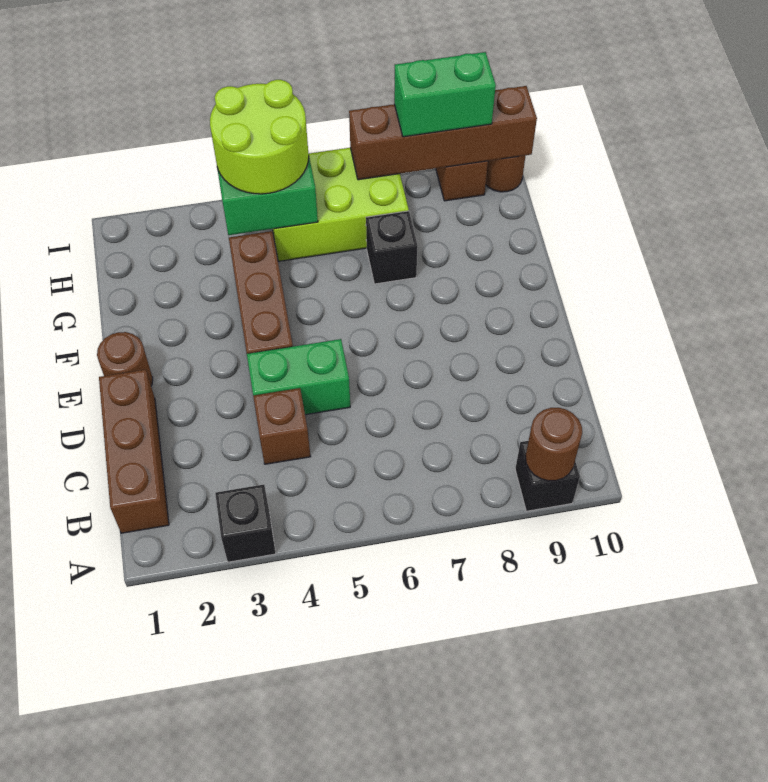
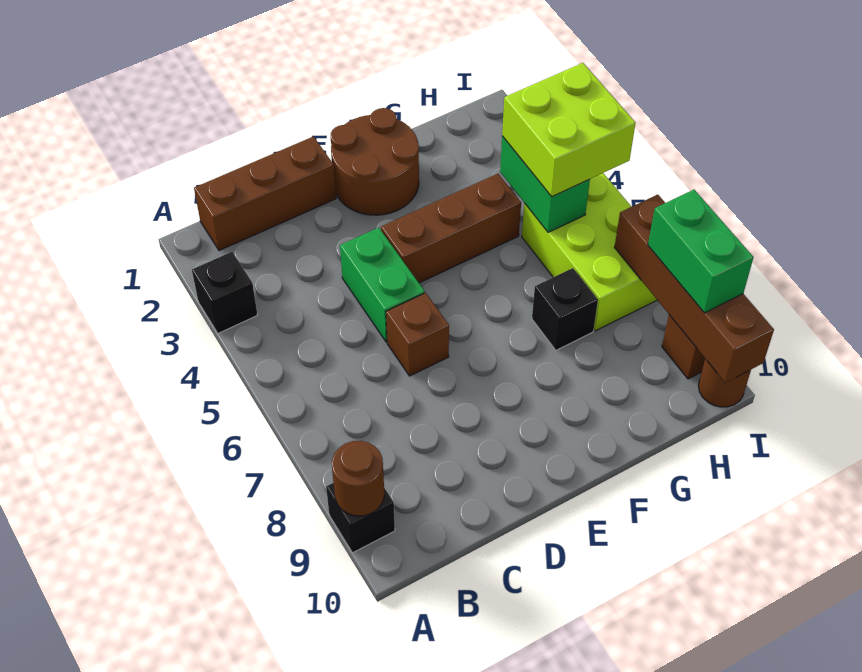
brown brick C4 level 1 -> brown brick D6 level 1
brown round brick E1 level 1 -> brown round brick E1:F2 level 1
lime round brick H4:I5 level 3 -> lime brick H4:I5 level 3

